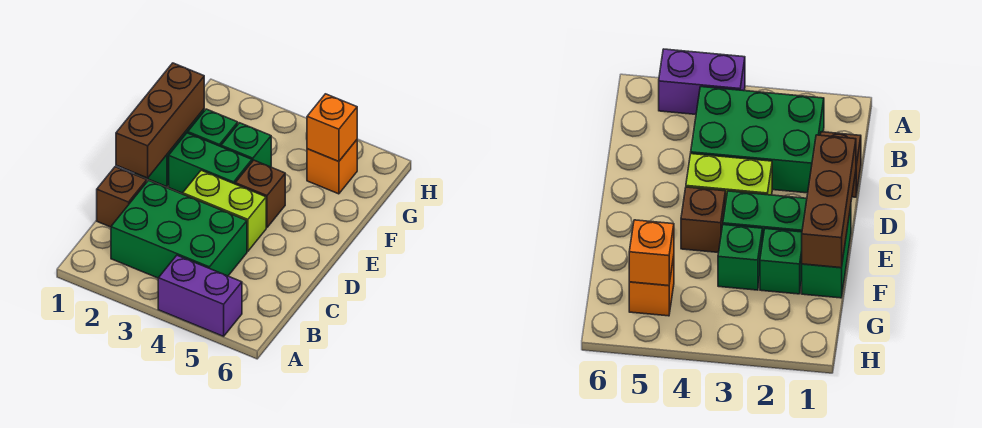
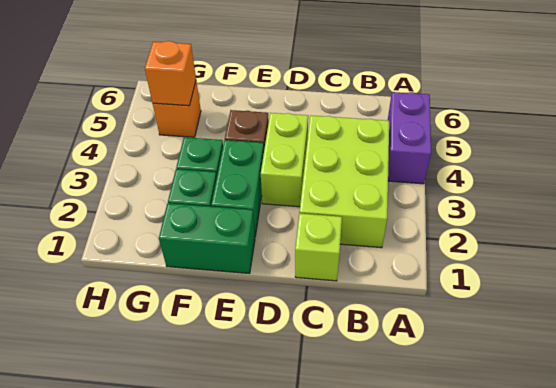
green brick B2:C4 level 1 -> lime brick B2:C4 level 1
brown brick C1 level 1 -> lime brick C1 level 1
brown brick D1:F1 level 2 -> none

